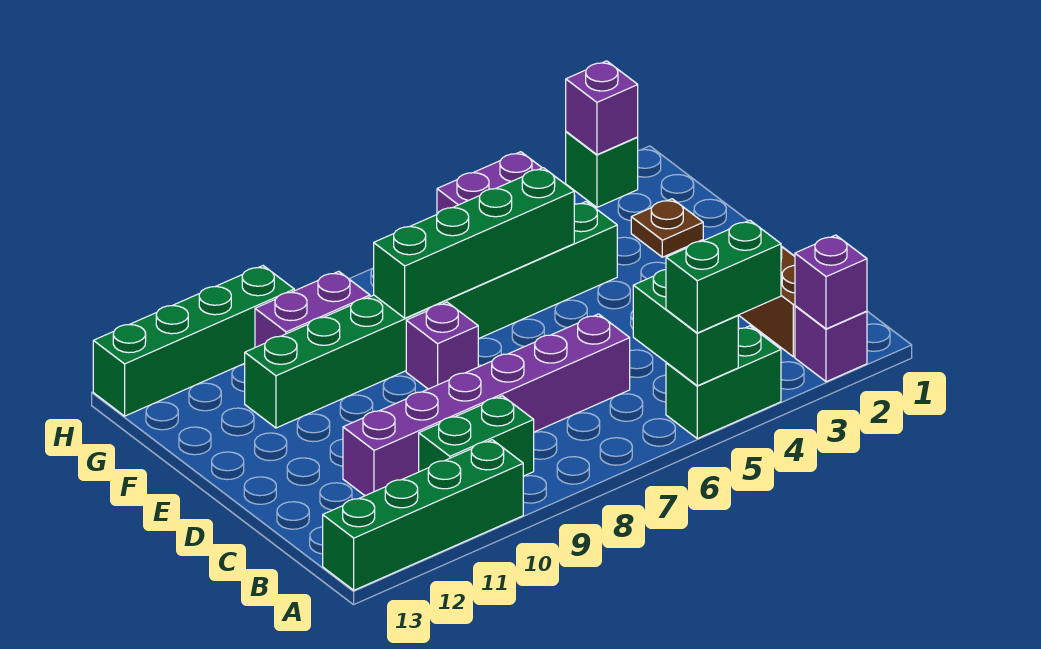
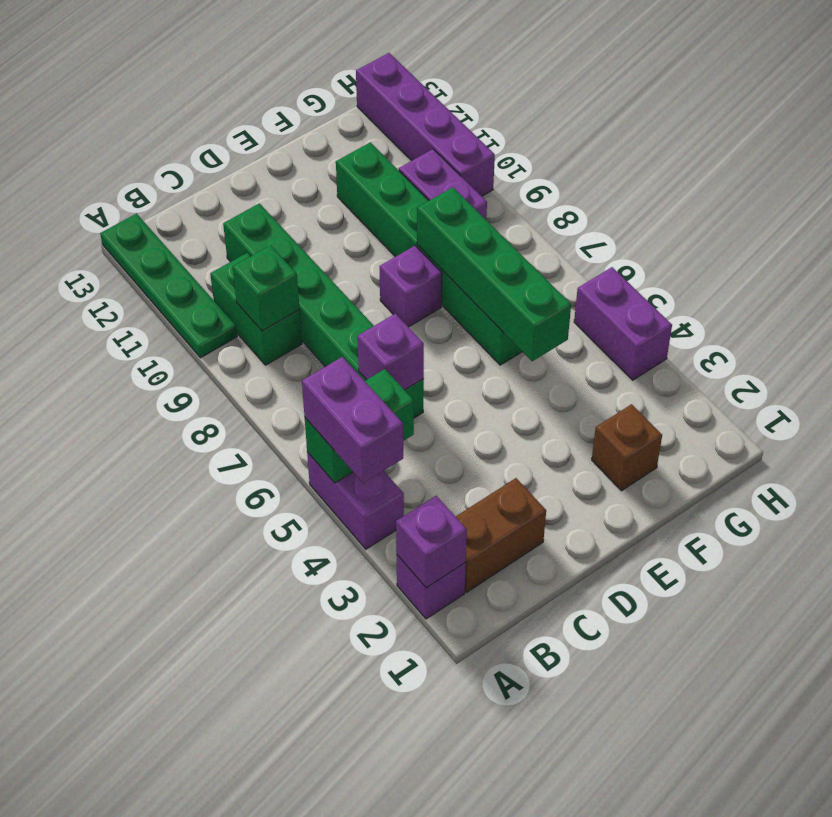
green brick A4:A5 level 1 -> purple brick A4:A5 level 1
green brick A4:A5 level 3 -> purple brick A4:A5 level 3
green brick A10:A13 level 1 -> green plate A10:A13 level 1
purple brick C6:C11 level 1 -> green brick C6:C11 level 1
brown plate F2 level 1 -> brown brick F2 level 1
green brick F4:F11 level 1 -> green brick F6:F11 level 1
green brick H2 level 1 -> green brick B9 level 2
purple brick H2 level 2 -> purple brick C6 level 2
green brick H10:H13 level 1 -> purple brick H10:H13 level 1

